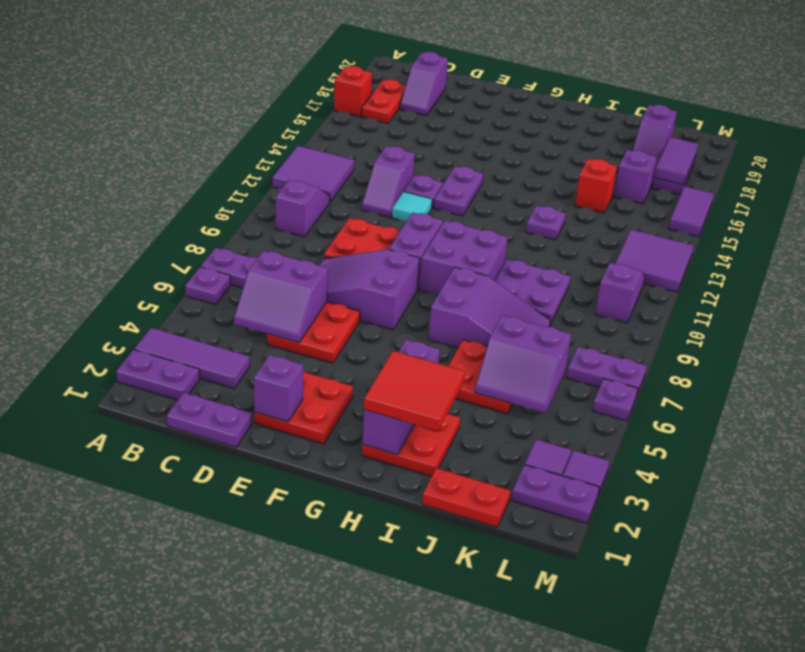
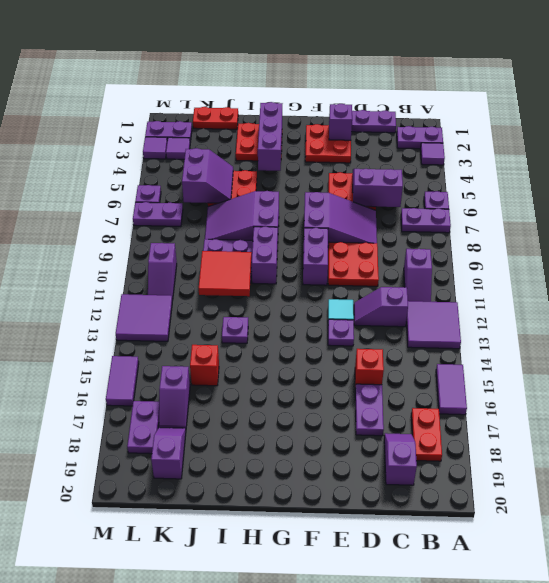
purple tile A3:C3 level 1 -> purple tile A3 level 1
red brick A17 level 1 -> red brick D15 level 1
purple slope D12:D13 level 1 top 13 -> purple slope C12:D12 level 1 top C
purple plate F13:F14 level 1 -> purple plate D16:D17 level 1
purple brick G9:H10 level 1 -> purple brick H9:H10 level 1
red tile H2:I3 level 3 -> red tile I10:J11 level 2
purple slope J5:K6 level 2 top 6 -> purple slope J5:K6 level 2 top K
purple tile L17:L18 level 2 -> purple tile A15:A16 level 1

